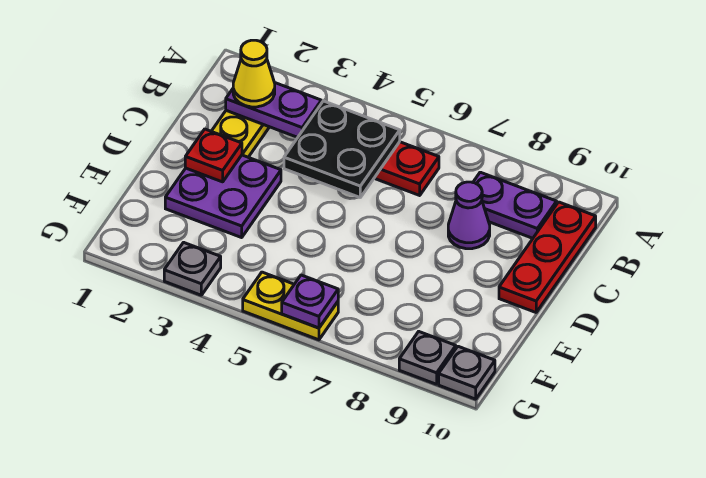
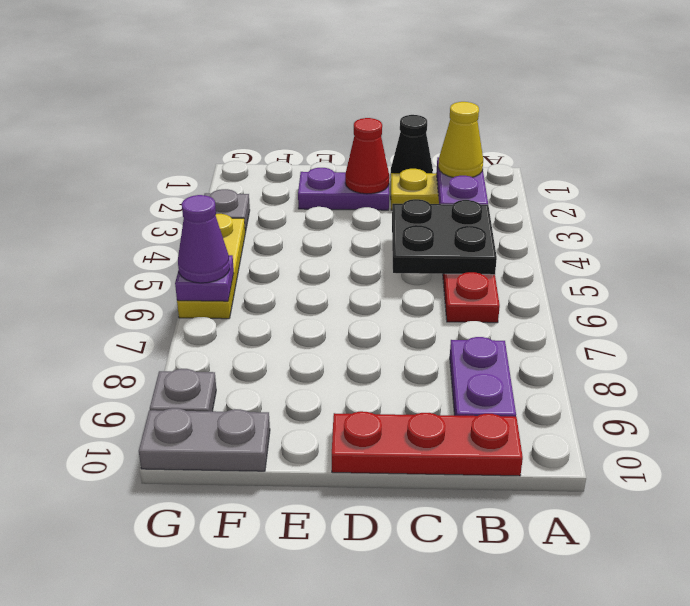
none -> black cone C1 level 1
purple cone C8 level 1 -> purple cone G6 level 3
purple plate D2:E3 level 1 -> purple plate D2:E2 level 1
red plate D2 level 2 -> red cone D2 level 2
yellow plate G5:G6 level 1 -> yellow plate G4:G6 level 1
grey plate G10 level 1 -> grey plate F10:G10 level 1

